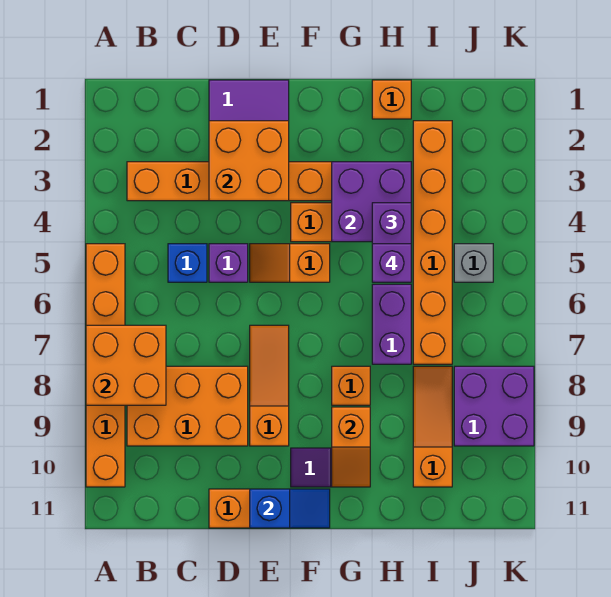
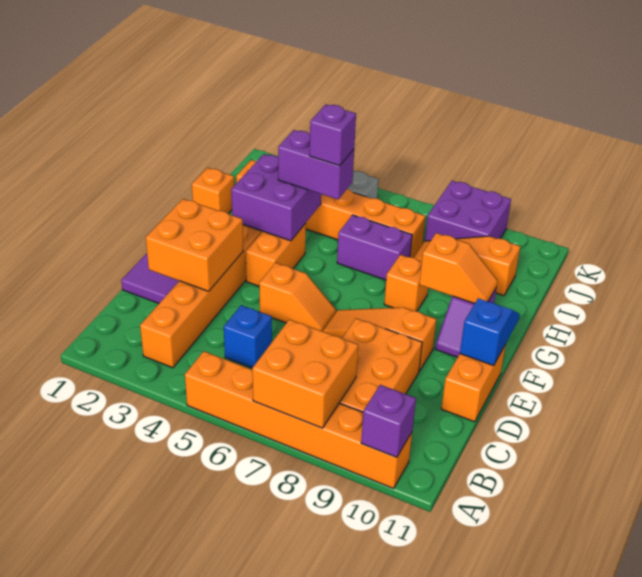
purple brick D5 level 1 -> purple brick A10 level 2
orange slope E5:F5 level 1 top F -> orange slope E5:E6 level 1 top 5

